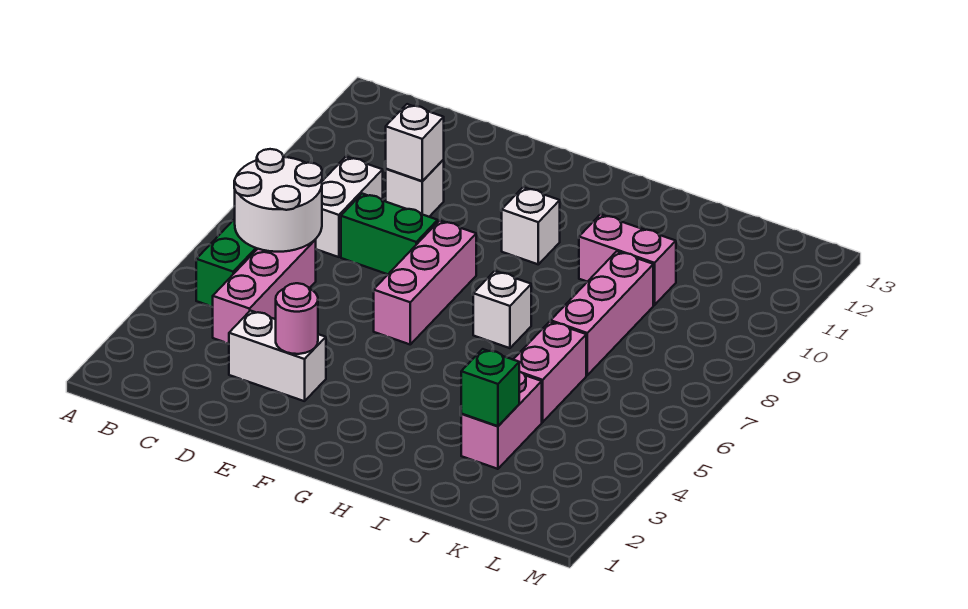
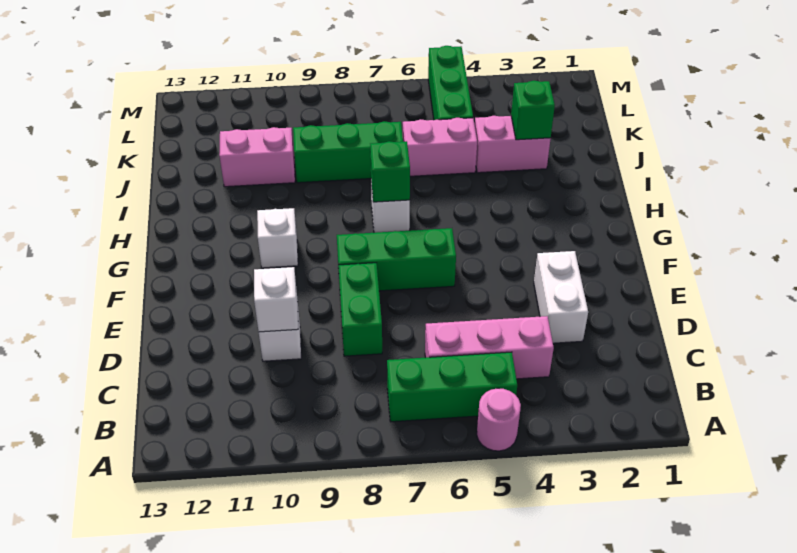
white round brick B6:C7 level 2 -> none
white brick C8:C9 level 1 -> none
pink round brick E3 level 2 -> pink round brick A5 level 1
pink brick F6:F8 level 1 -> green brick F6:F8 level 1
none -> green brick H7 level 2
pink brick I10:J10 level 1 -> pink brick J10:J11 level 1
pink brick J7:J9 level 1 -> green brick J7:J9 level 1
none -> green brick K5:M5 level 1

